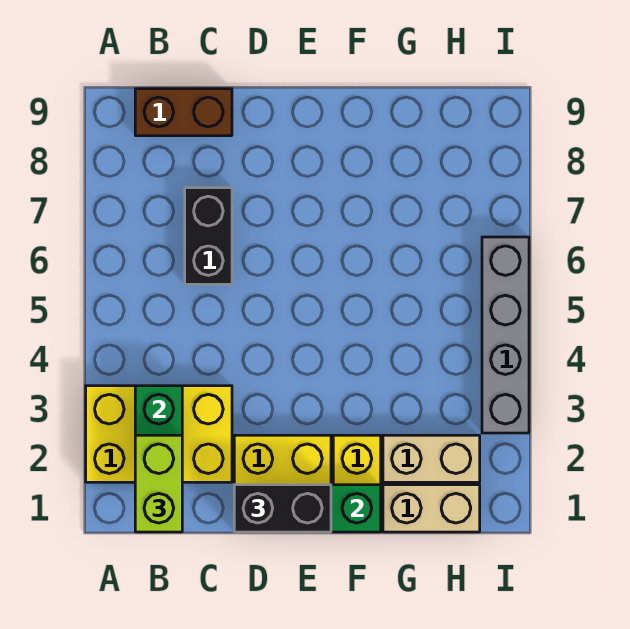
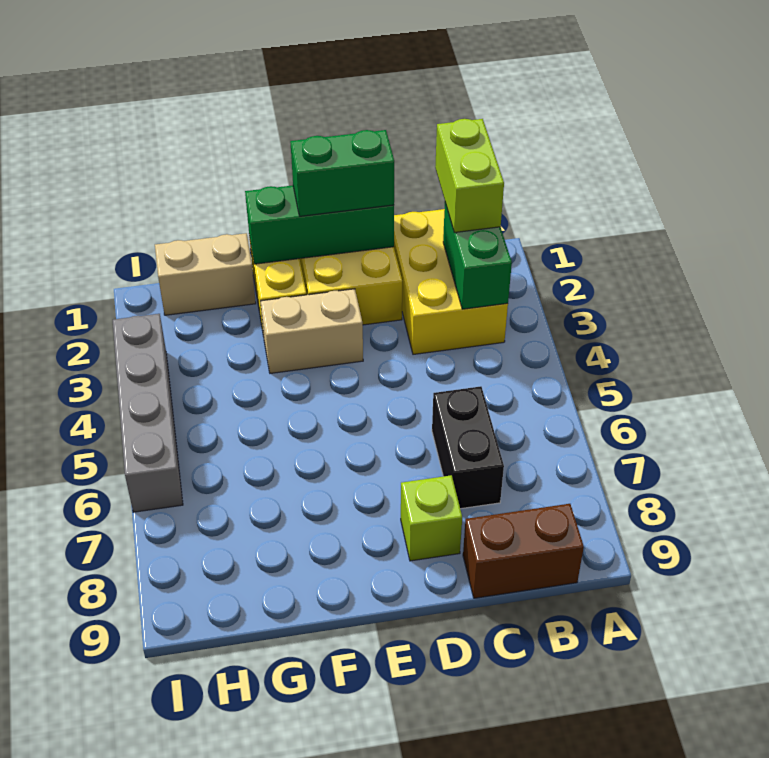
yellow brick A2:C3 level 1 -> yellow brick B1:C3 level 1
black brick D1:E1 level 3 -> green brick D1:E1 level 3
none -> lime brick D8 level 1
tan brick G2:H2 level 1 -> tan brick E3:F3 level 1

